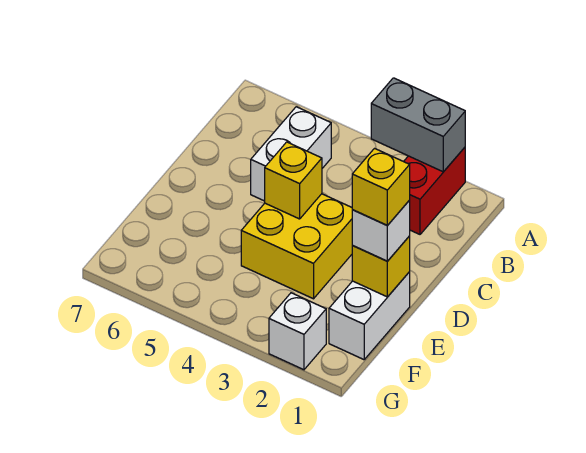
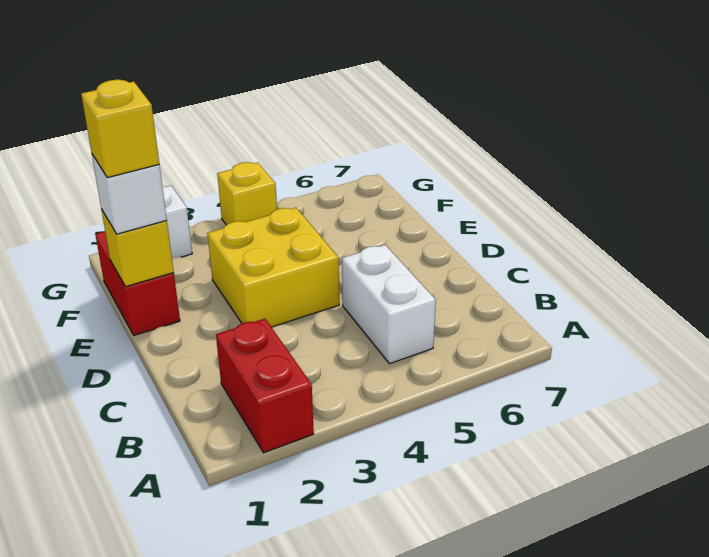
grey brick A2:A3 level 2 -> none
yellow brick D4 level 2 -> yellow brick G4 level 1
white brick E1:F1 level 1 -> red brick E1:F1 level 1

